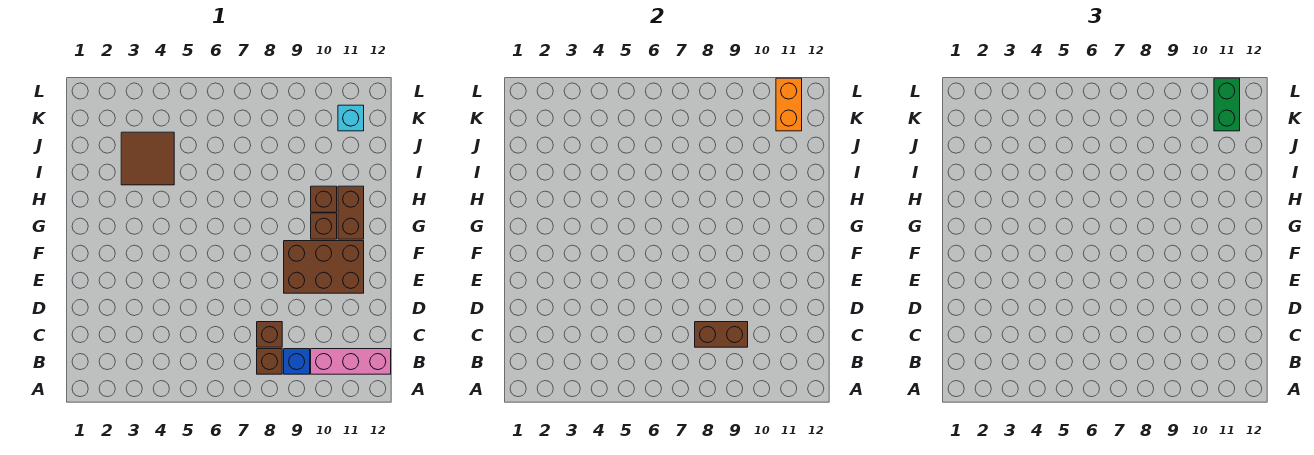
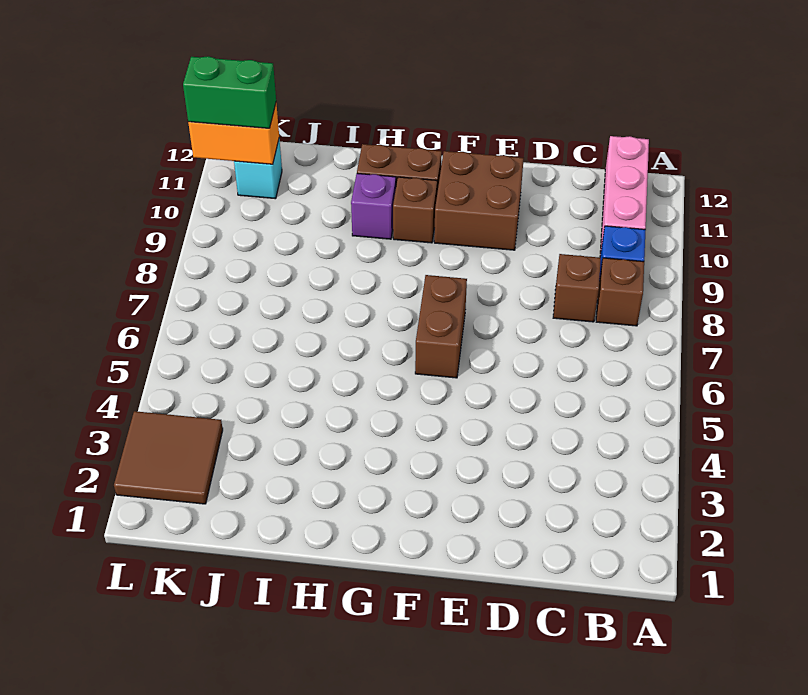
brown brick C8:C9 level 2 -> brown brick F6:F7 level 1
brown brick E9:F11 level 1 -> brown brick E10:F11 level 1
brown brick H10 level 1 -> purple brick H10 level 1
brown tile I3:J4 level 1 -> brown tile K2:L3 level 1

